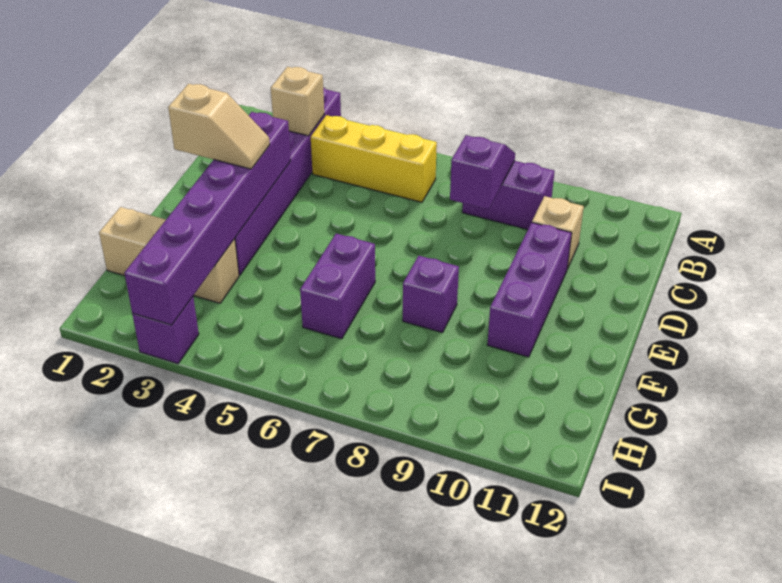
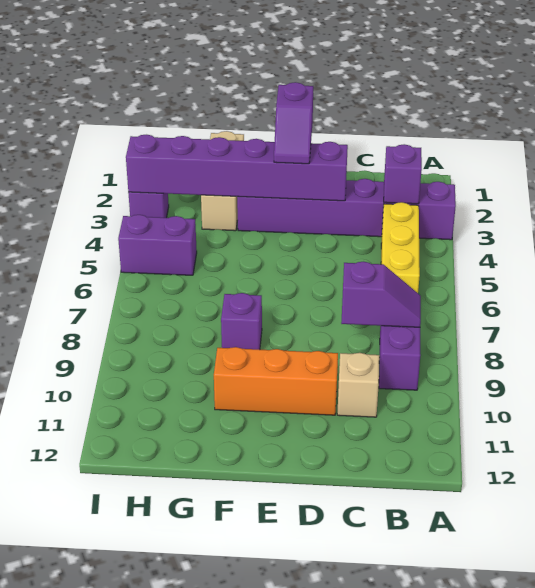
tan brick B3 level 2 -> purple brick B3 level 2
purple brick D10:F10 level 1 -> orange brick D10:F10 level 1
tan slope E2:E3 level 3 top 2 -> purple slope E2:E3 level 3 top 2
purple brick F6:G6 level 1 -> purple brick H5:I5 level 1

